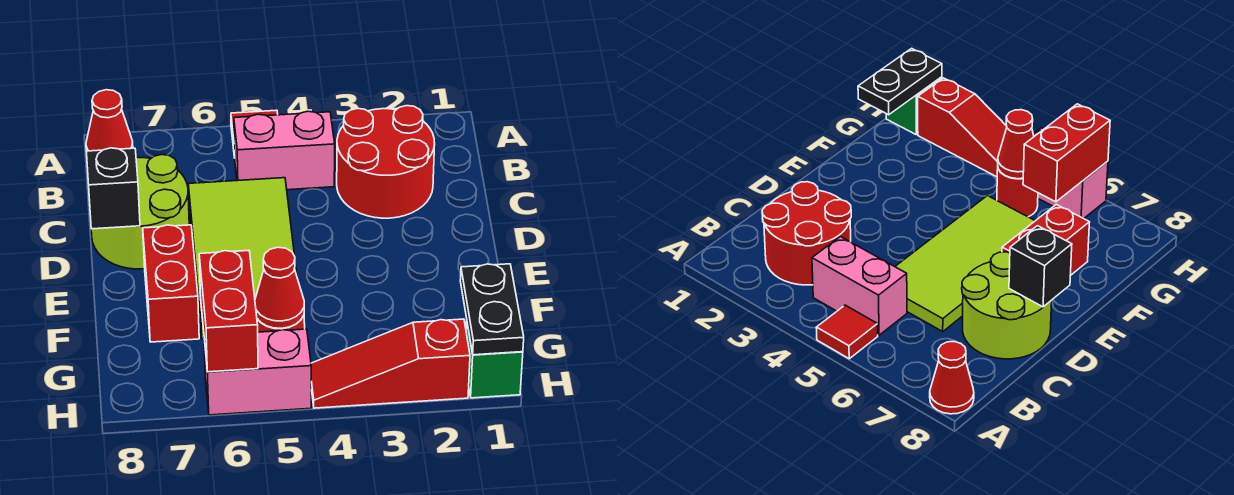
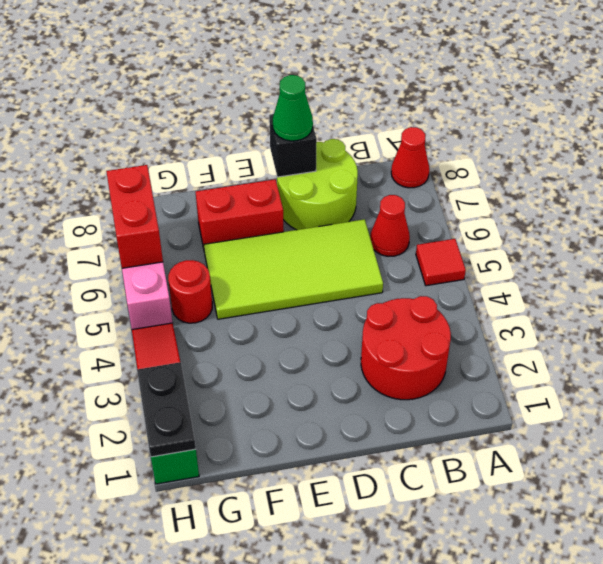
pink brick B4:B5 level 1 -> none
none -> green cone D8 level 3
black plate G1:H1 level 2 -> black plate H1:H2 level 2
red cone G5 level 2 -> red cone B6 level 1
red brick G6:H6 level 2 -> red brick H6:H7 level 2

